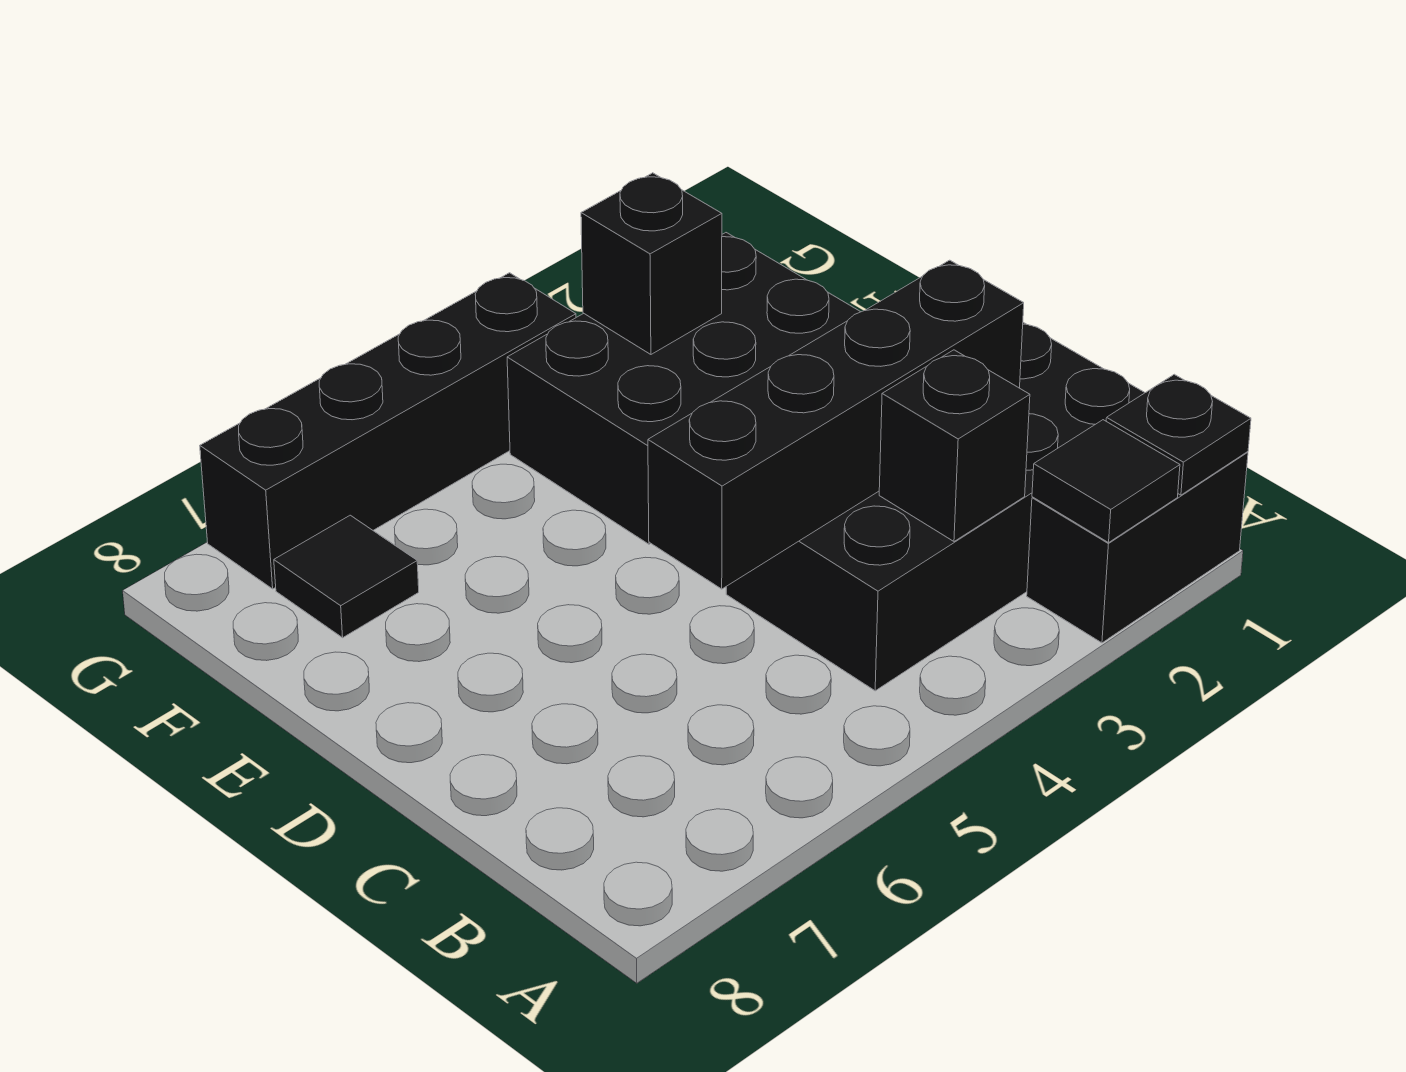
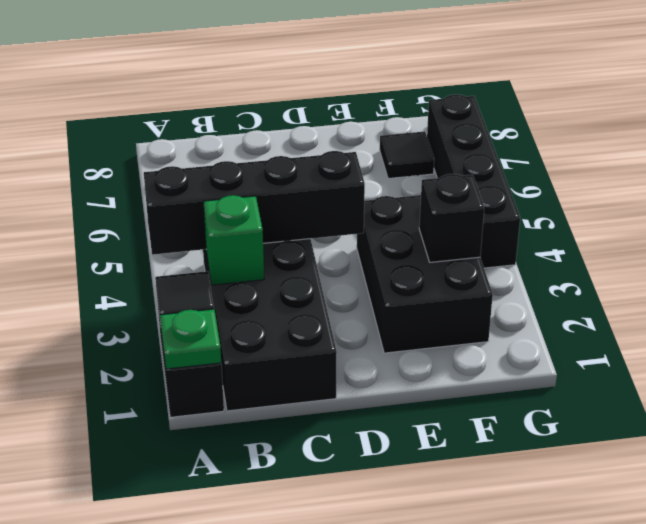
black plate A1 level 2 -> green plate A1 level 2
black brick B3 level 2 -> green brick B3 level 2
black brick C2:C5 level 2 -> black brick A4:D4 level 2

